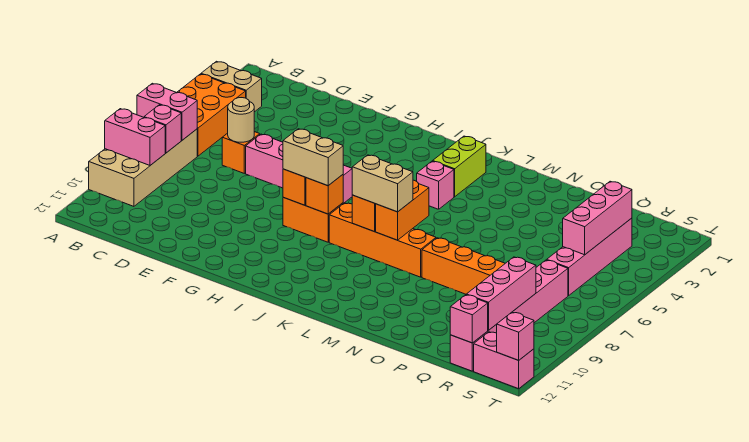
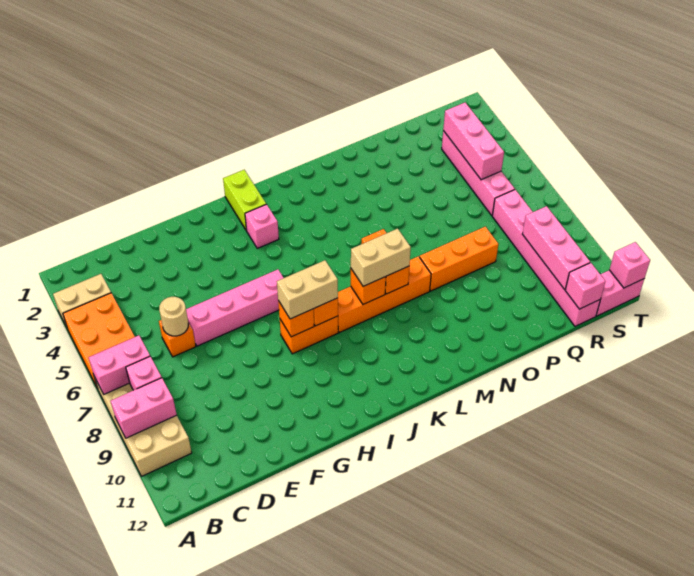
lime brick K2:K3 level 1 -> lime brick I1:I2 level 1
pink brick K4 level 1 -> pink brick I3 level 1

